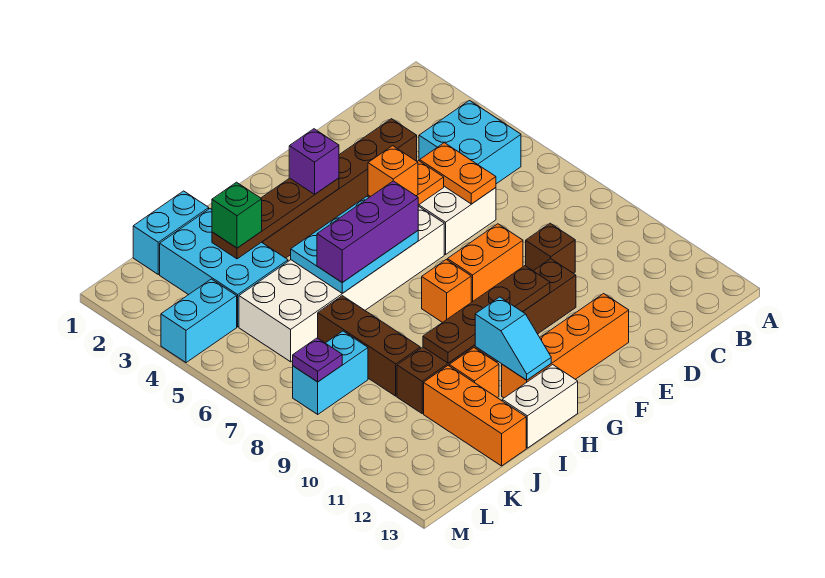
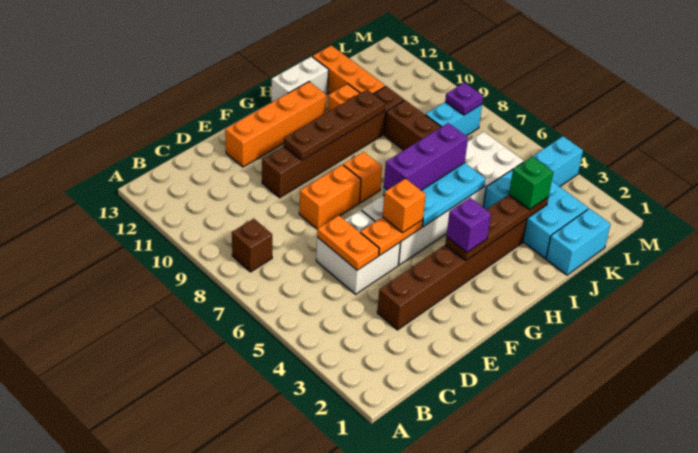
cyan brick B4:C5 level 1 -> none
brown brick D9 level 1 -> brown brick B8 level 1
cyan slope H11:H12 level 2 top 11 -> none

